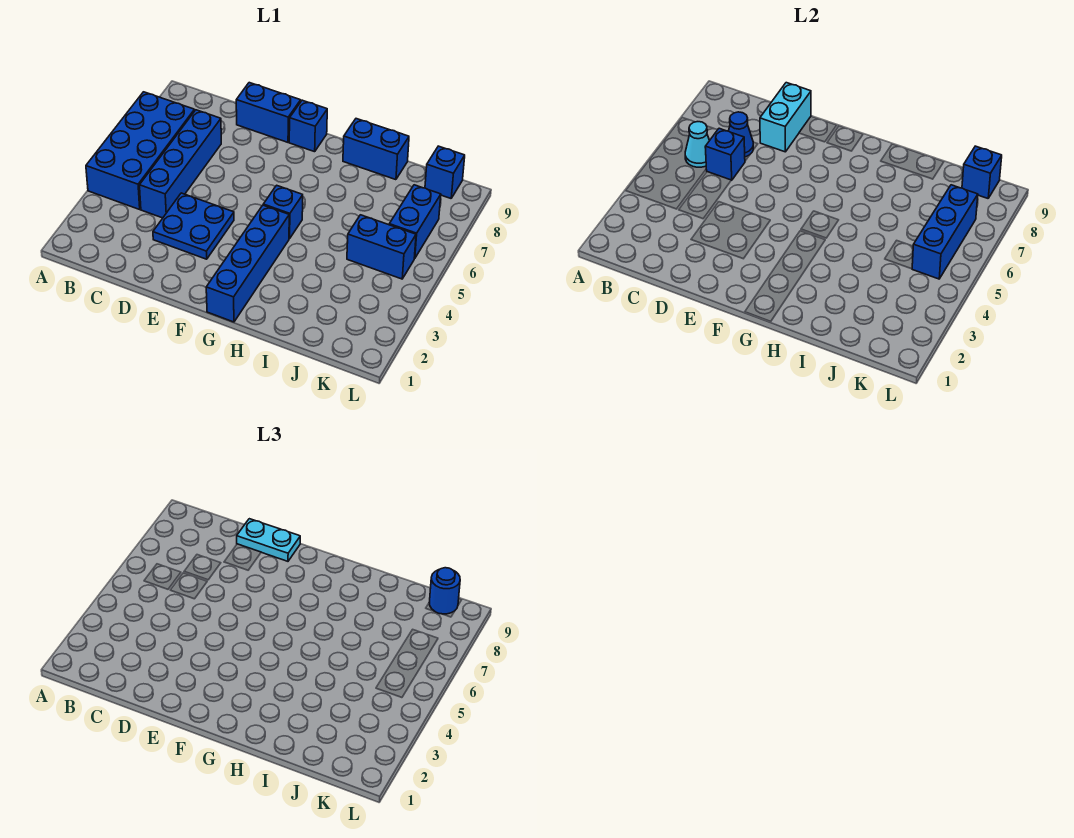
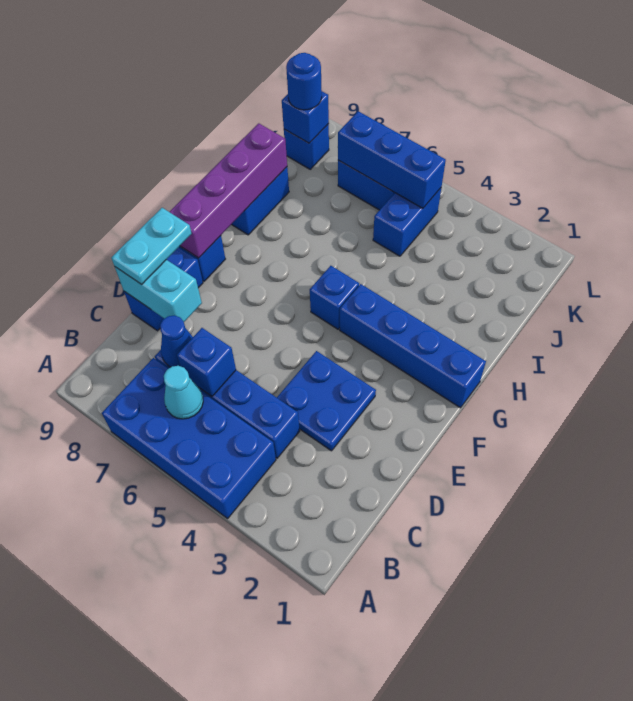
none -> purple brick F9:I9 level 2

